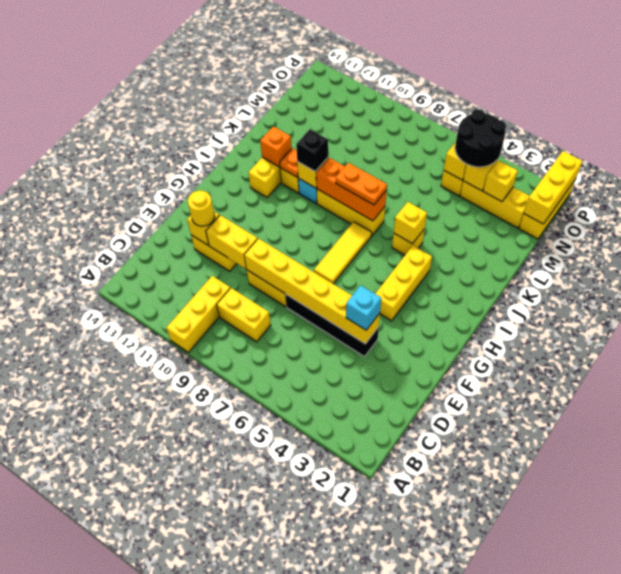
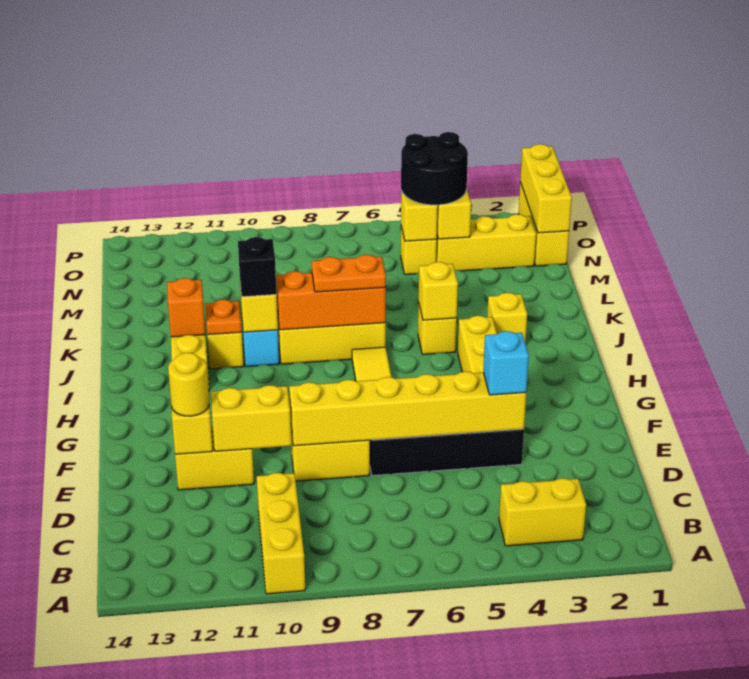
yellow brick C8:C9 level 1 -> yellow brick B3:B4 level 1
yellow brick N3 level 2 -> yellow brick J3 level 1

